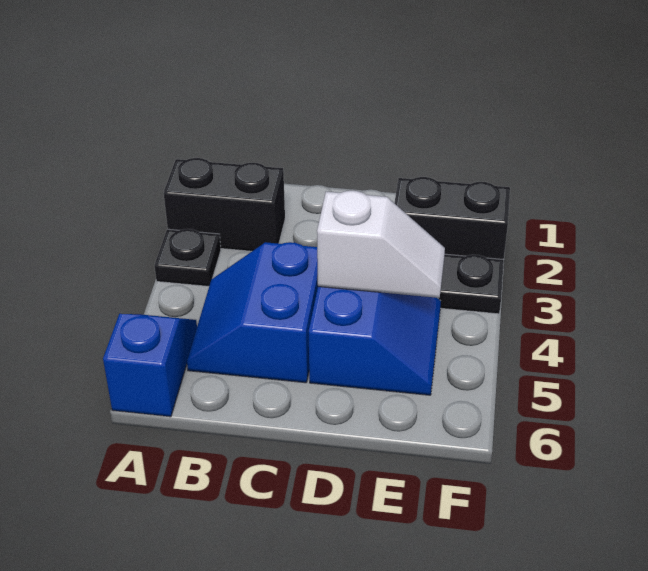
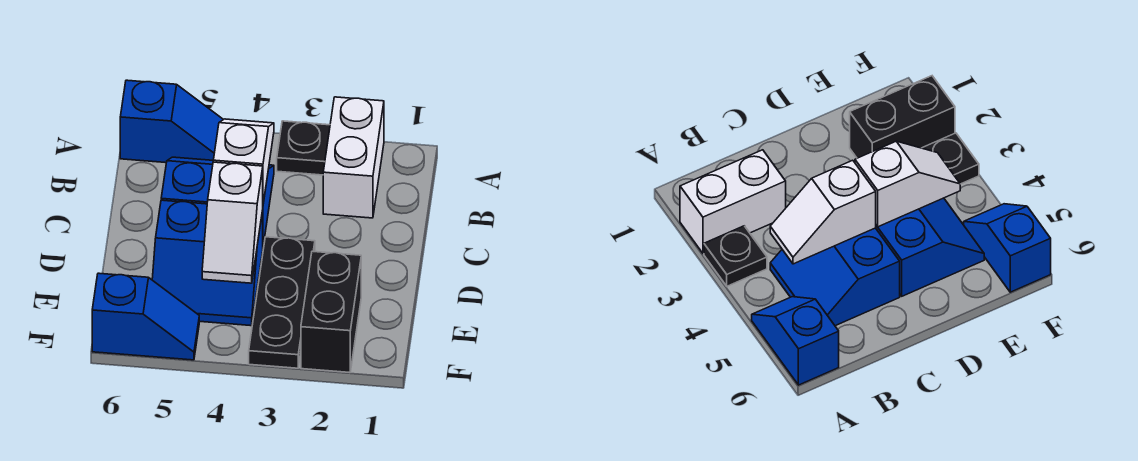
black brick A2:B2 level 1 -> white brick A2:B2 level 1
none -> white slope B4:C4 level 2 top C
none -> blue slope F5:F6 level 1 top 6

